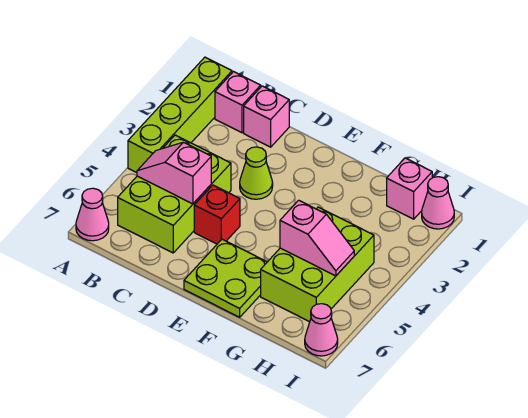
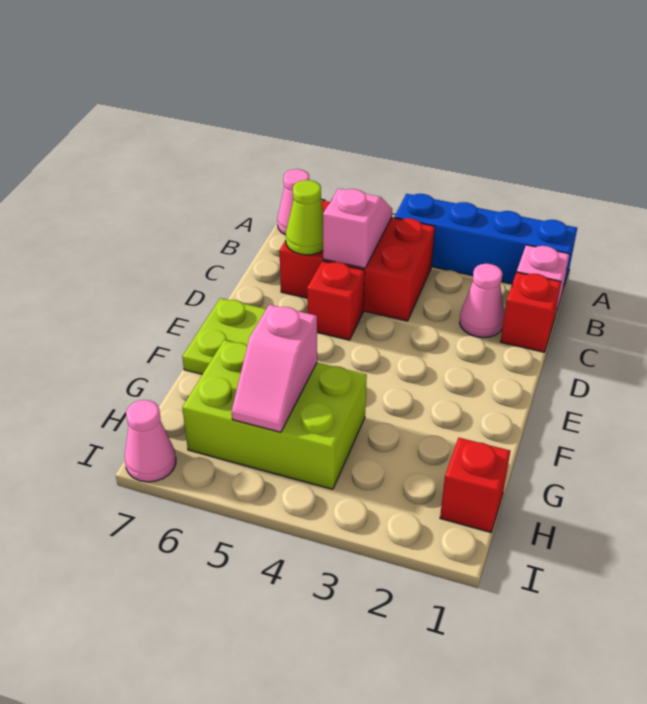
lime brick A1:A4 level 1 -> blue brick A1:A4 level 1
lime brick B4:C6 level 1 -> red brick B4:C6 level 1
pink brick C1 level 1 -> red brick C1 level 1
lime cone D3 level 1 -> lime cone C6 level 2
pink brick H1 level 1 -> red brick H1 level 1
pink cone I1 level 1 -> pink cone C2 level 1

